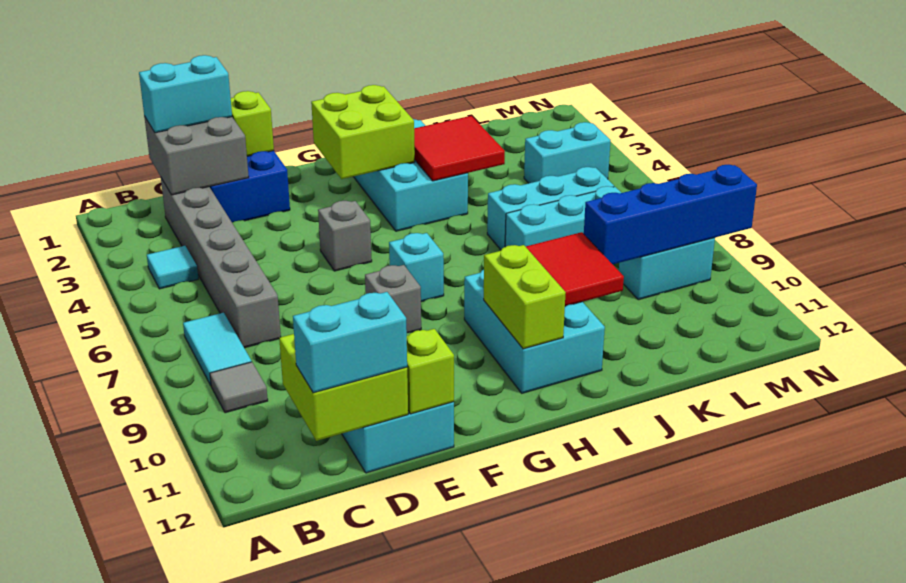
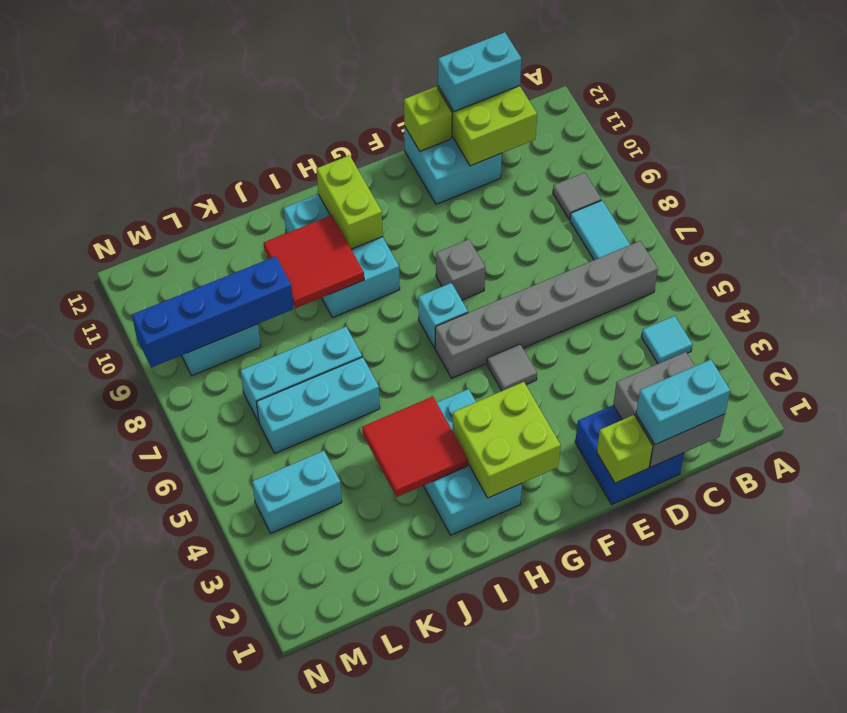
grey brick C2:C7 level 1 -> grey brick B6:G6 level 1
grey brick F5 level 1 -> grey tile F5 level 1

